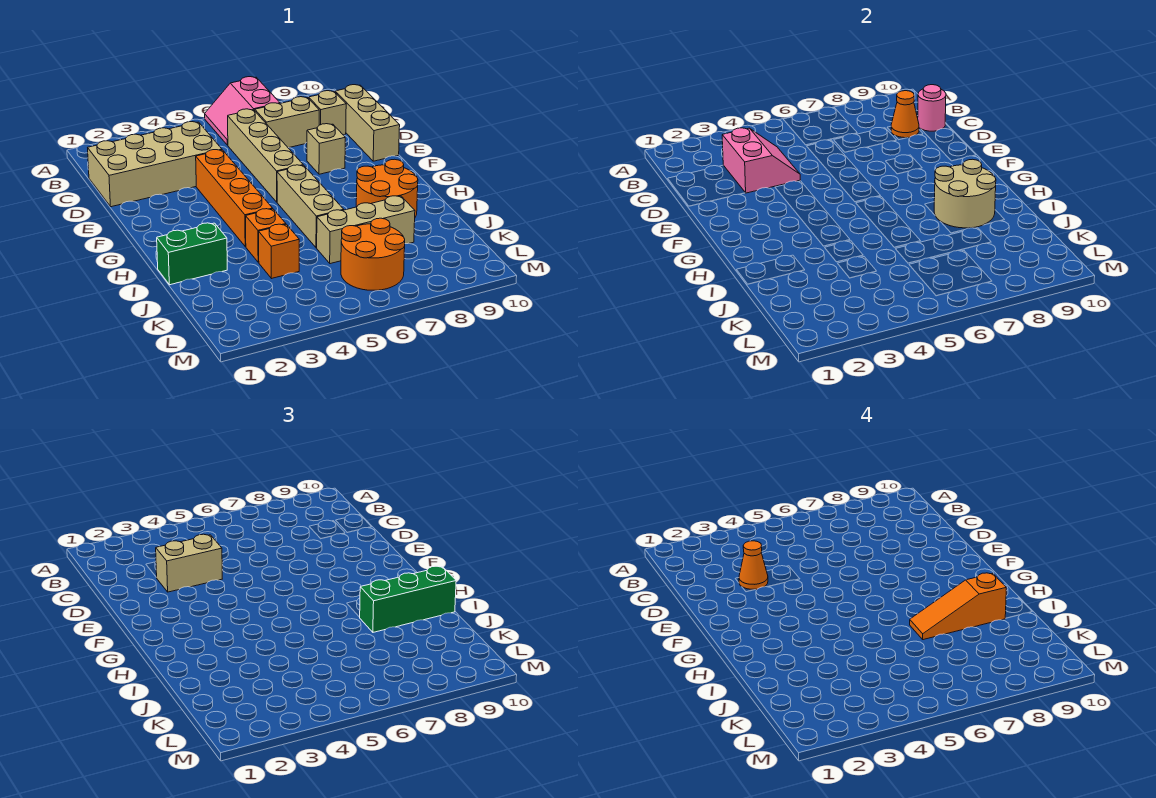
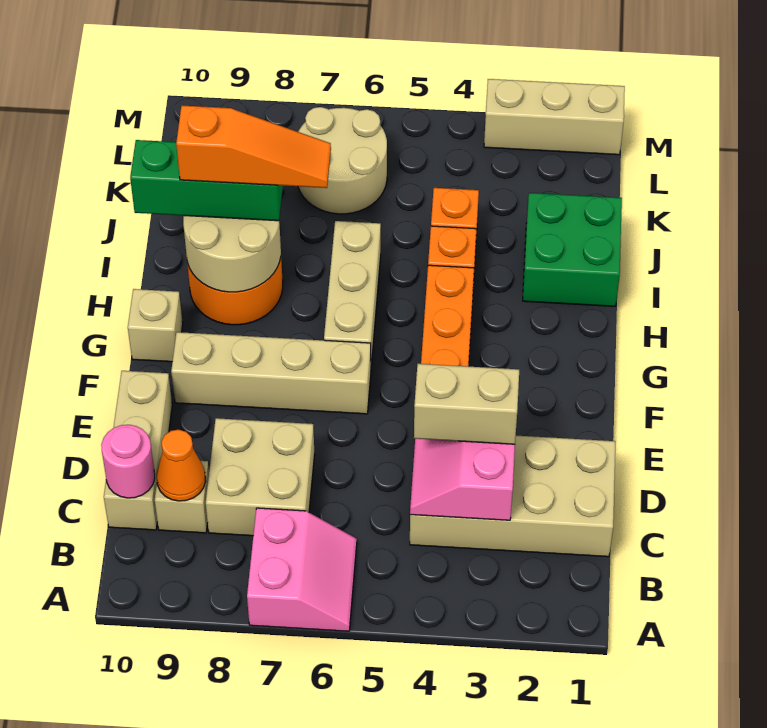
tan brick C6:F6 level 1 -> tan brick F6:F9 level 1
tan brick C7:C8 level 1 -> tan brick C7:D8 level 1
orange cone D3 level 4 -> none
tan brick E8 level 1 -> tan brick G10 level 1
green brick I1:I2 level 1 -> green brick I1:J2 level 1
tan brick J6:J8 level 1 -> tan brick M1:M3 level 1
orange round brick K6:L7 level 1 -> tan round brick K6:L7 level 1

